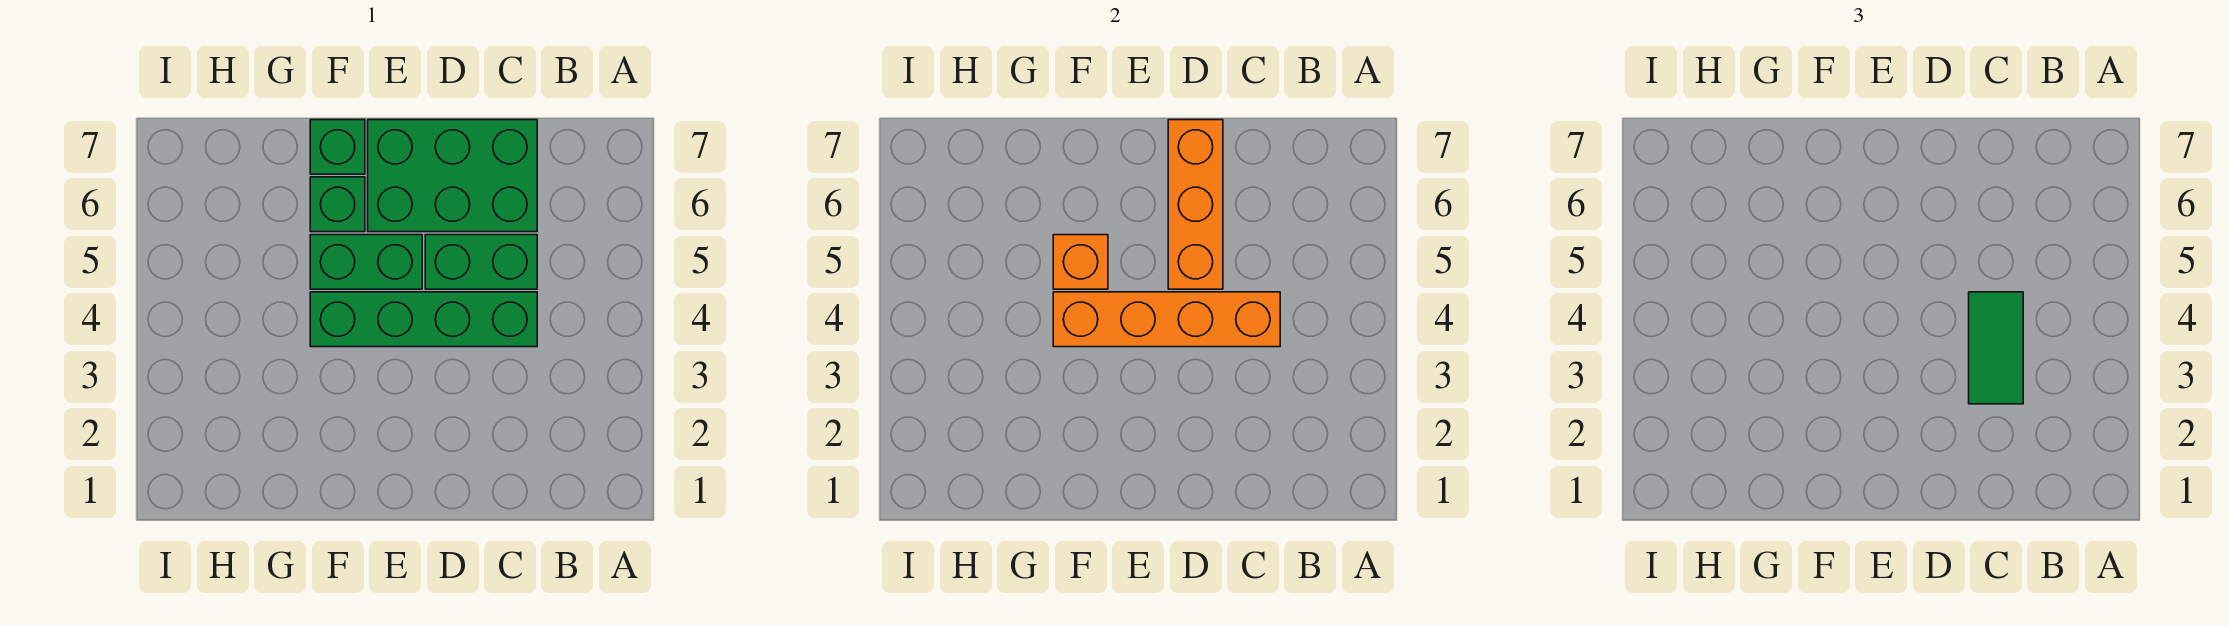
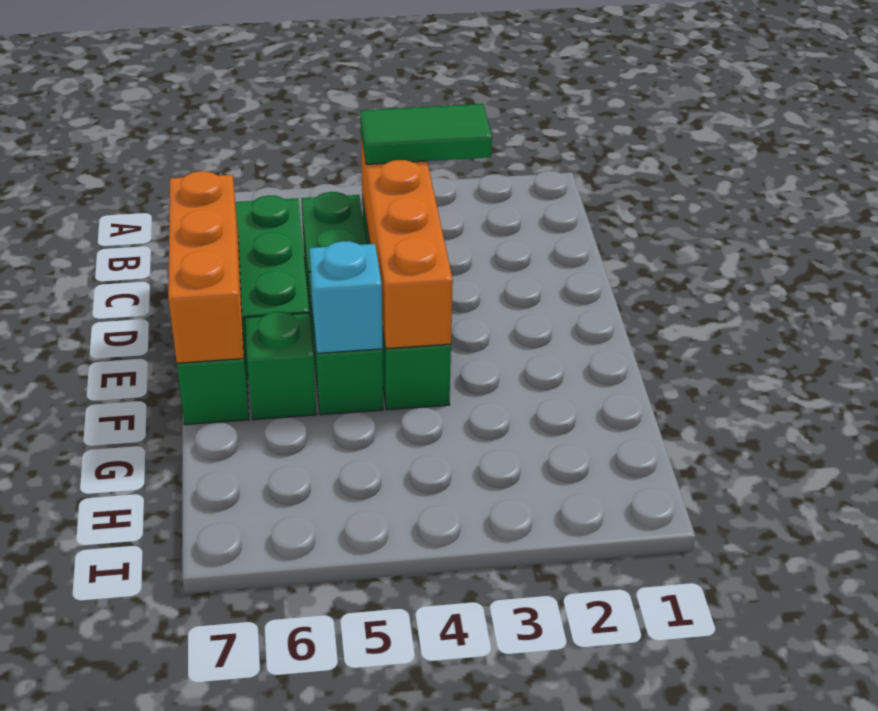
orange brick D5:D7 level 2 -> orange brick D7:F7 level 2
orange brick F5 level 2 -> cyan brick F5 level 2

